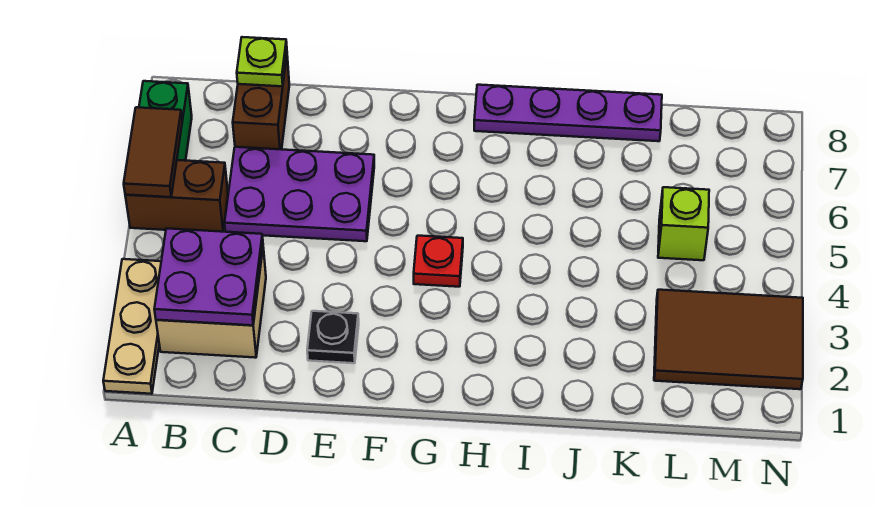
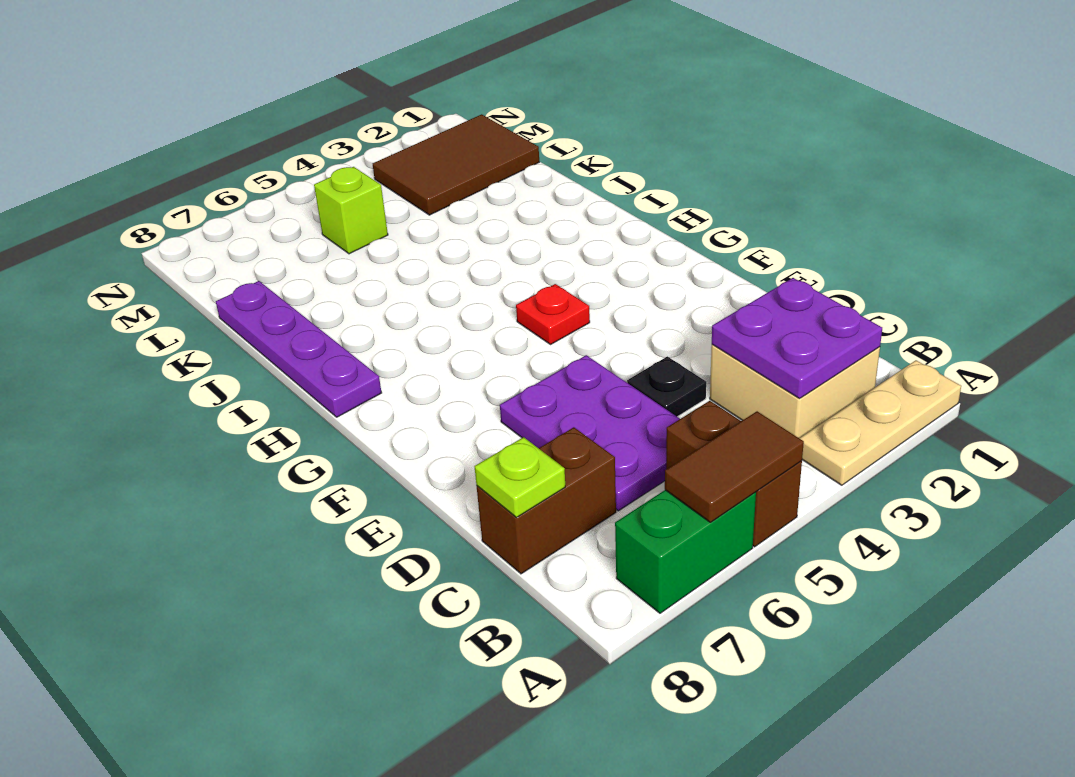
black plate E2 level 1 -> black plate D4 level 1
brown tile L2:N3 level 1 -> brown tile L1:M3 level 1

